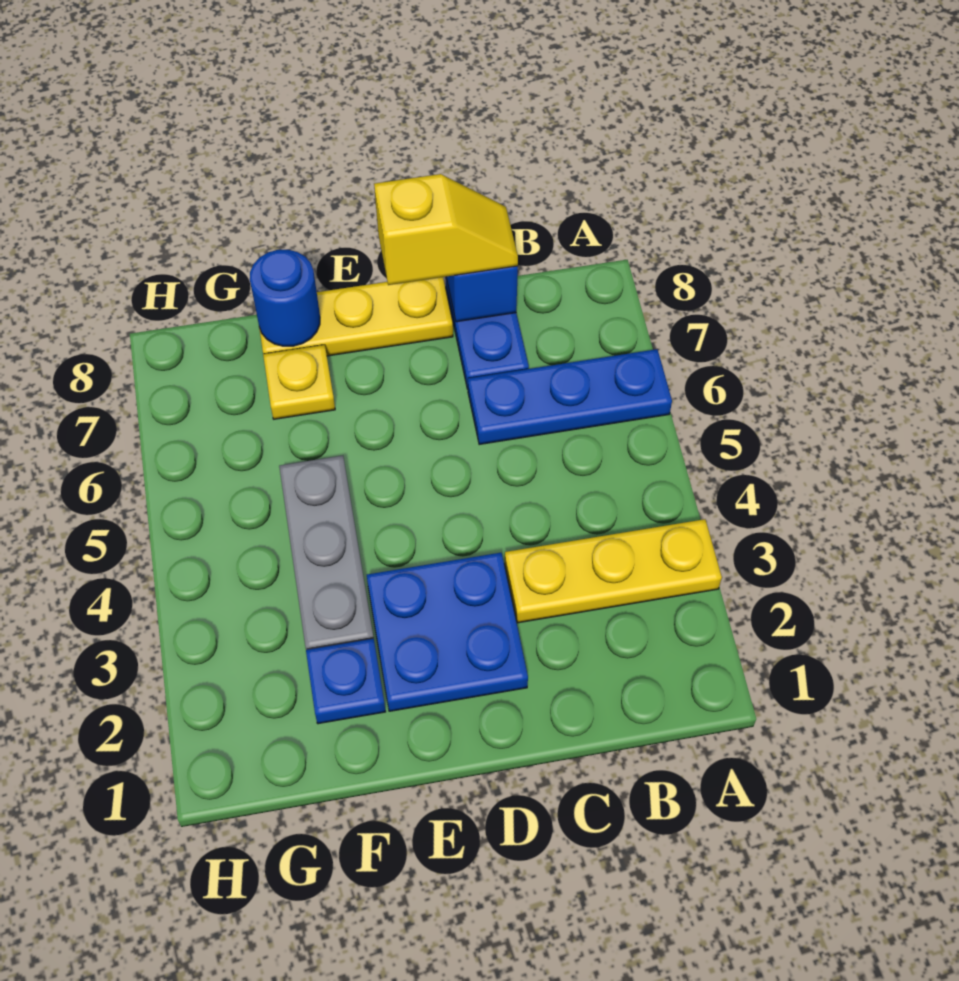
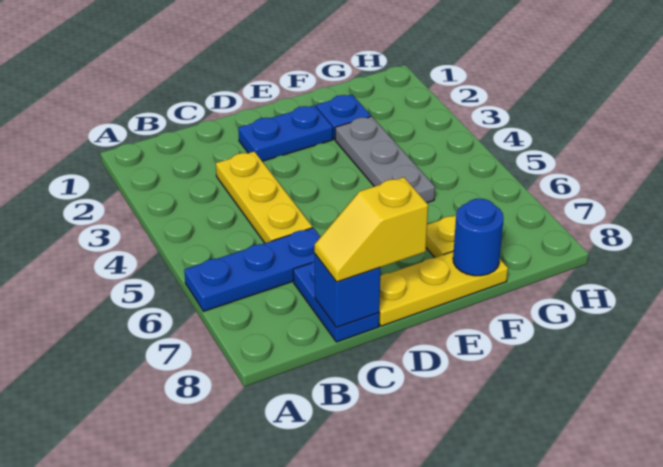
yellow plate A3:C3 level 1 -> yellow plate C3:C5 level 1
blue plate D2:E3 level 1 -> blue plate D2:E2 level 1

